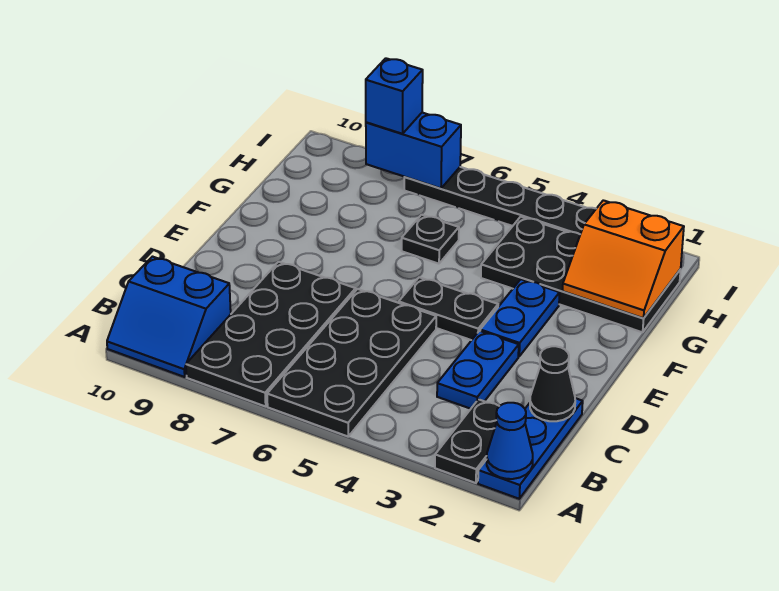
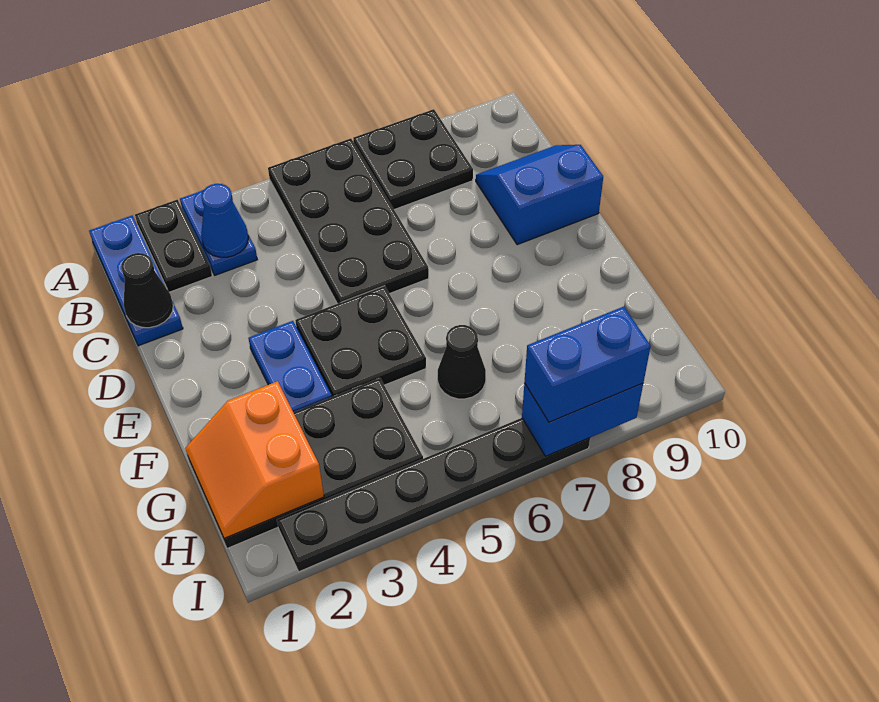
blue cone A1 level 2 -> blue cone B3 level 2
black plate A7:D8 level 1 -> black plate A7:B8 level 1
blue slope A9:B10 level 1 top B -> blue slope C9:D10 level 1 top D
blue plate C3:D3 level 1 -> blue plate A3:B3 level 1
black plate E4:E5 level 1 -> black plate E4:F5 level 1
orange slope G1:H2 level 2 top H -> orange slope G1:H2 level 2 top 2
black plate G6 level 1 -> black cone G6 level 1
blue brick I8 level 3 -> blue brick I7:I8 level 3

